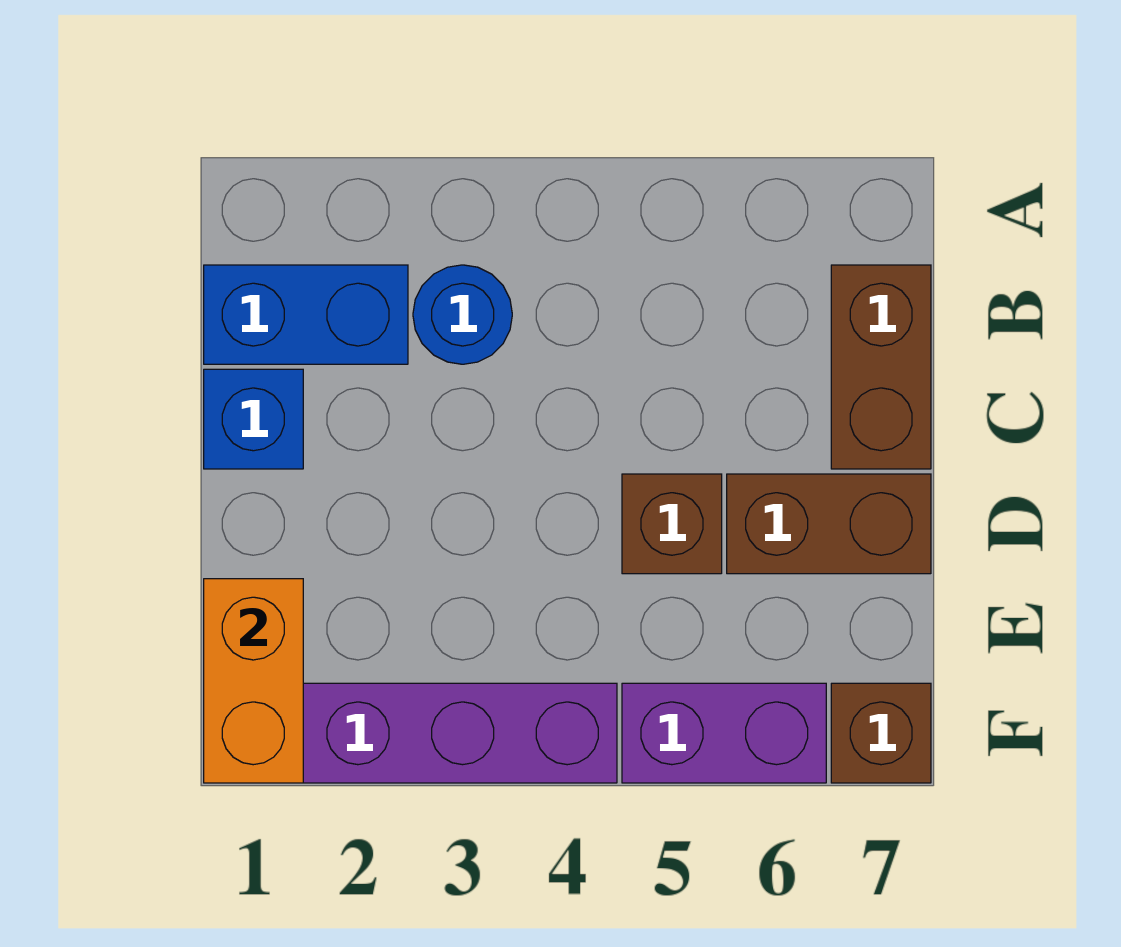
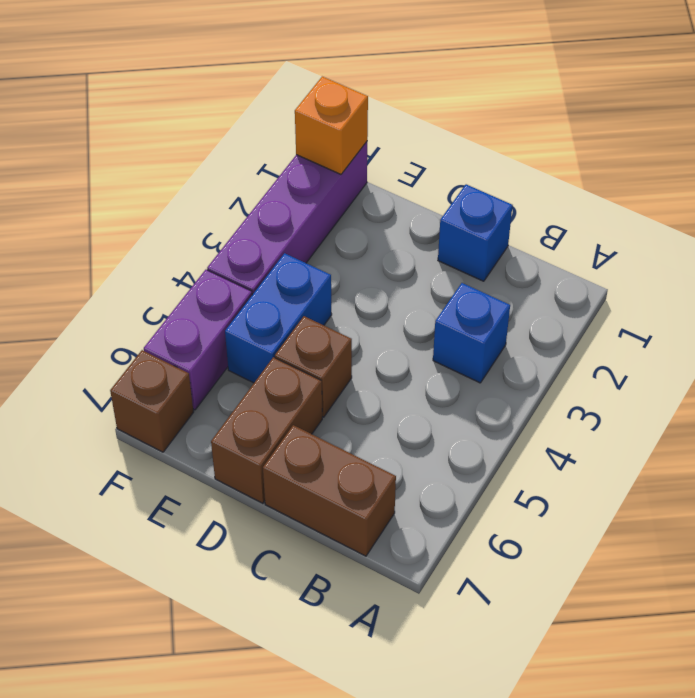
blue brick B1:B2 level 1 -> blue brick E4:E5 level 1
blue round brick B3 level 1 -> blue brick B3 level 1
orange brick E1:F1 level 2 -> orange brick F1 level 2

